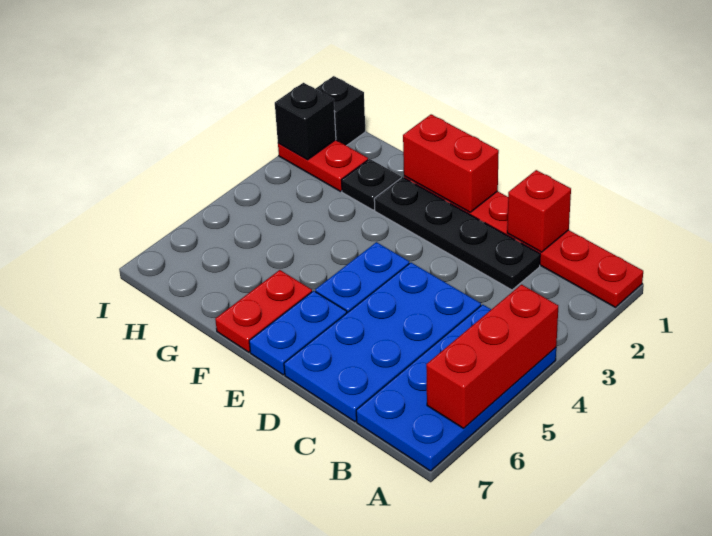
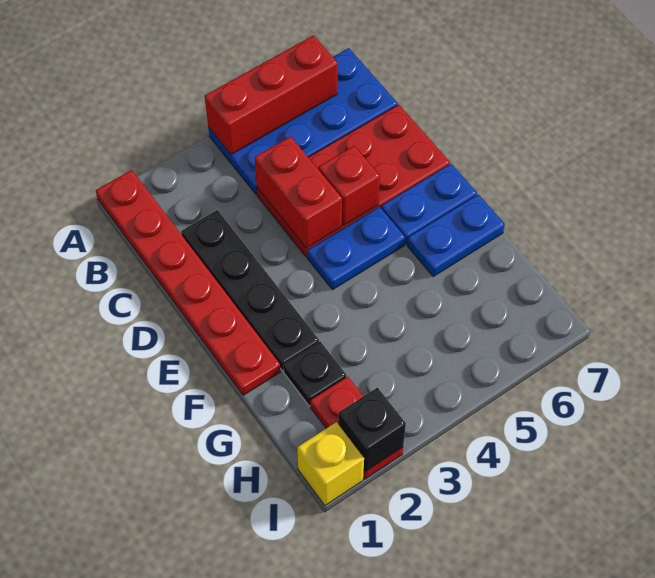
red brick C1 level 2 -> red brick D5 level 2
blue plate C4:D7 level 1 -> red plate C4:D7 level 1
red brick E1:F1 level 2 -> red brick C4:D4 level 2
red plate F6:F7 level 1 -> blue plate F6:F7 level 1
black brick I1 level 1 -> yellow brick I1 level 1

